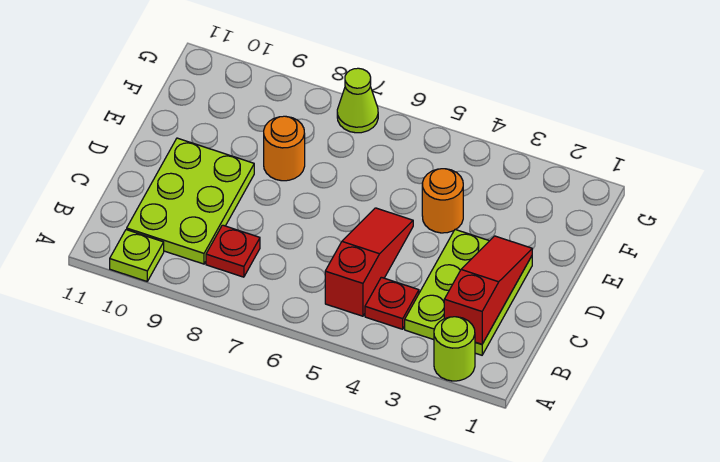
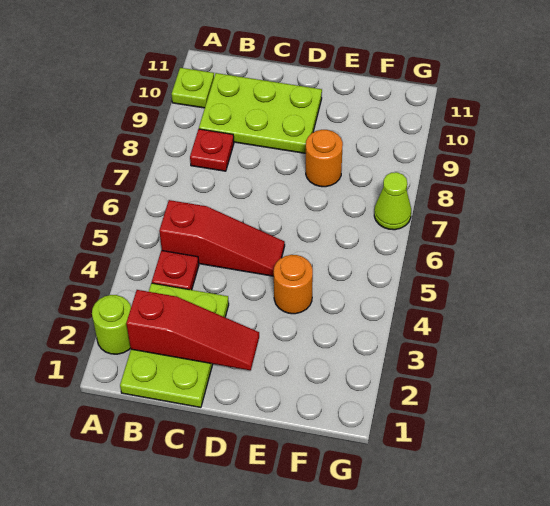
lime plate B2:D3 level 1 -> lime plate B1:C3 level 1

